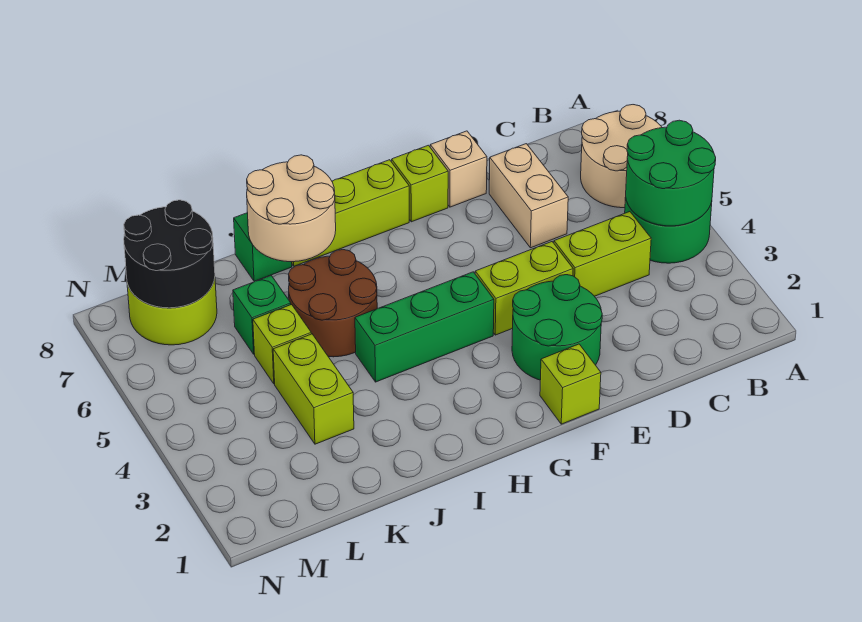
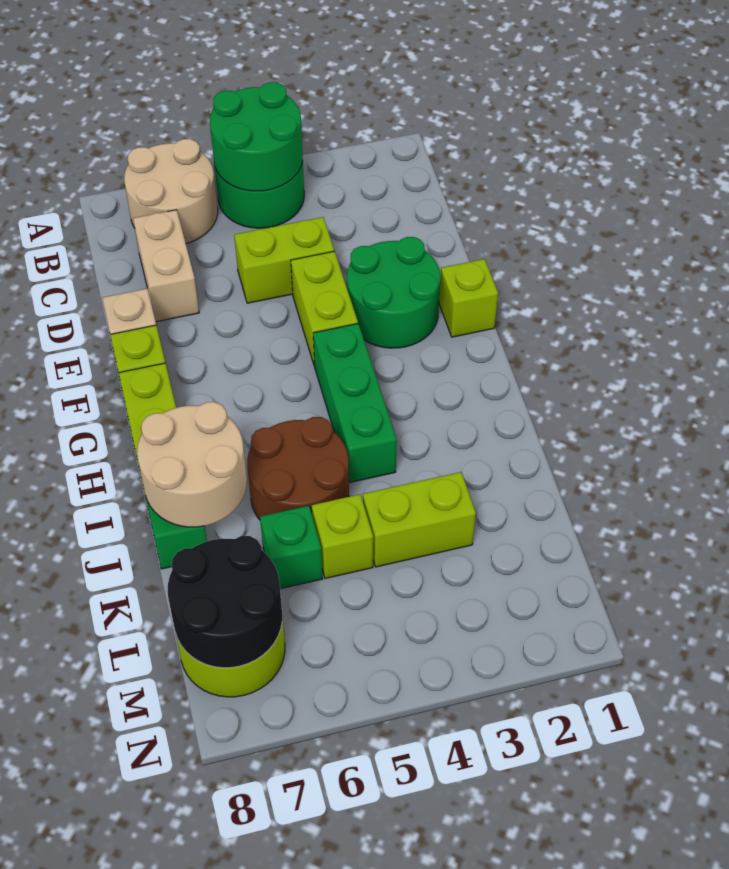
lime brick C4:D4 level 1 -> lime brick D4:D5 level 1
tan brick D6:D7 level 1 -> tan brick C7:D7 level 1

